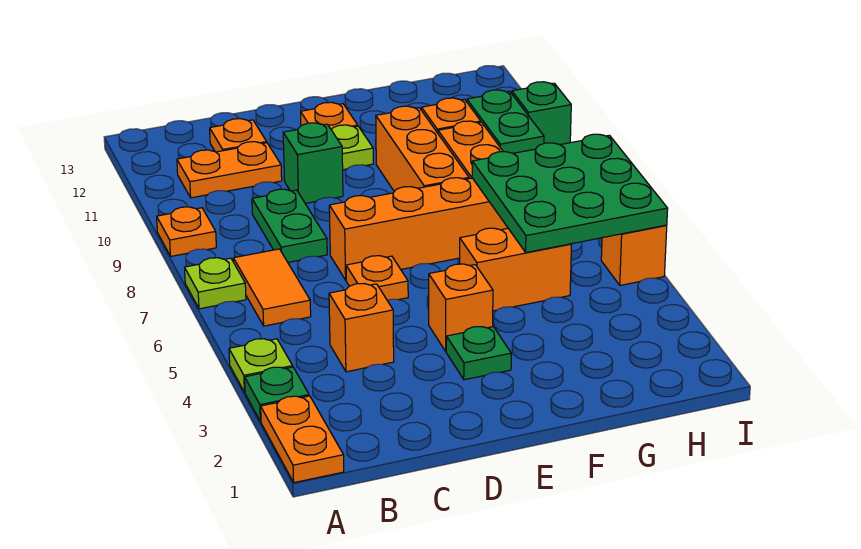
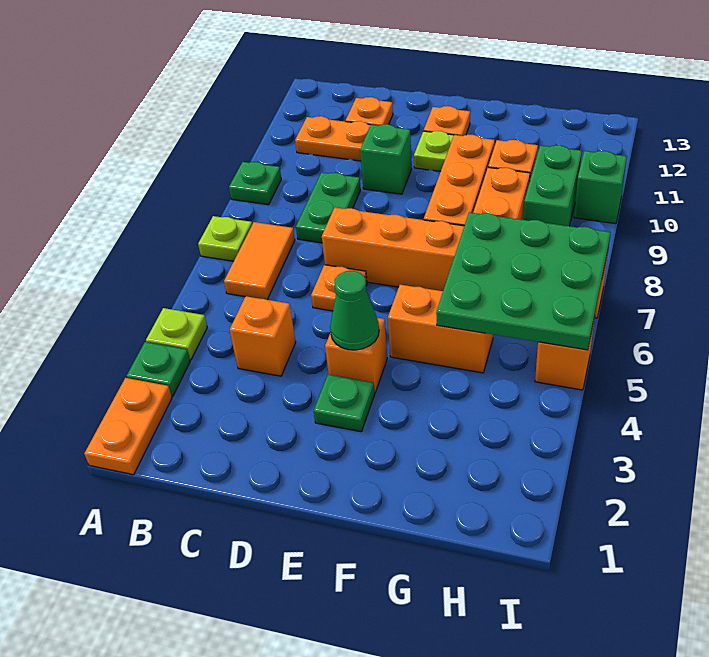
orange plate A9 level 1 -> green plate A9 level 1
none -> green cone E4 level 2

